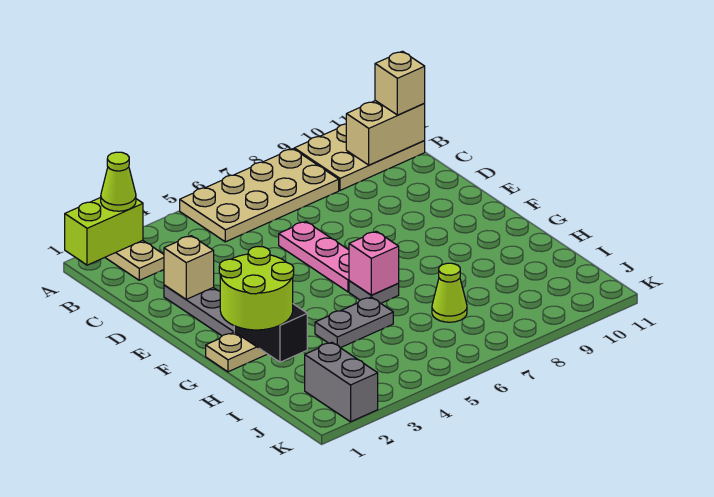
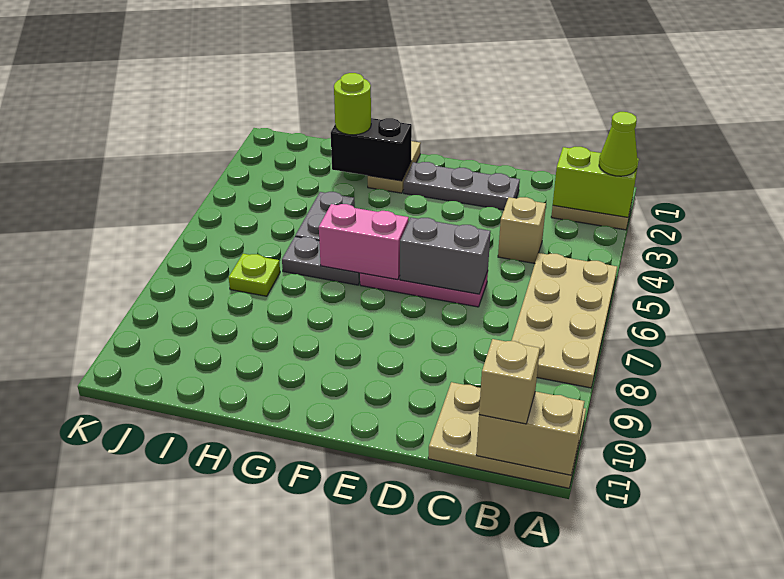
lime brick A1:A2 level 2 -> lime brick A2:B2 level 2
tan plate A9:B11 level 1 -> tan plate A10:C11 level 1
tan brick B10:B11 level 2 -> tan brick A11:B11 level 2
tan brick D2 level 2 -> tan brick C4 level 1
lime round brick G1:H2 level 3 -> lime round brick H2 level 3
grey plate G6 level 1 -> grey plate G6:H6 level 1
pink brick G6 level 2 -> pink brick F6:G6 level 2
lime cone I7 level 1 -> lime plate I7 level 1
grey brick J2:K2 level 1 -> grey brick D6:E6 level 2

